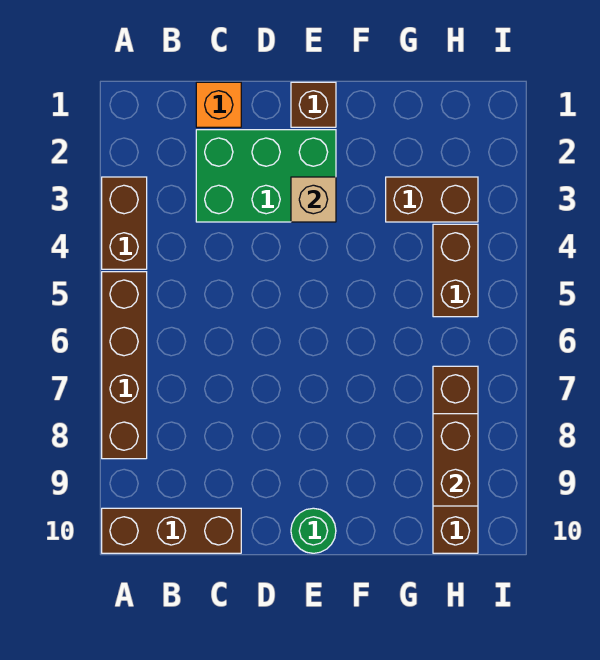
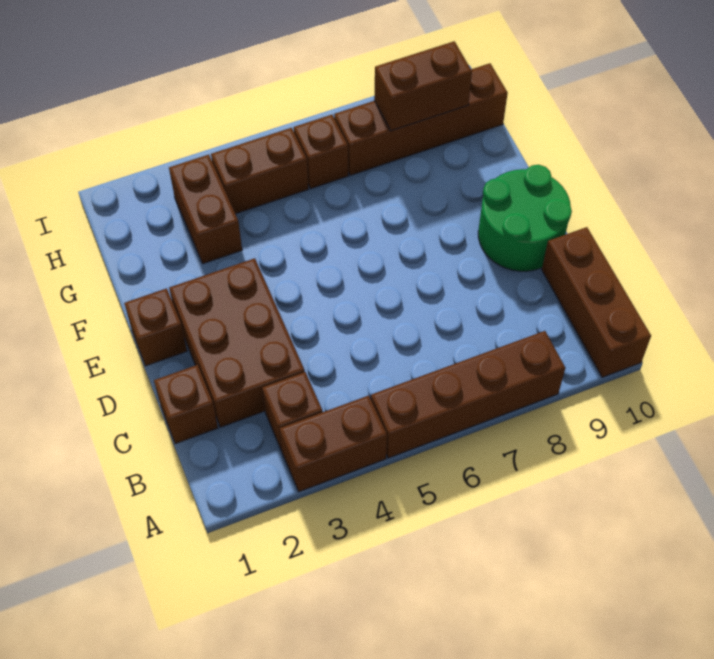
none -> brown brick B3 level 1
orange brick C1 level 1 -> brown brick C1 level 1
green brick C2:E3 level 1 -> brown brick C2:E3 level 1
tan brick E3 level 2 -> none
green round brick E10 level 1 -> green round brick D9:E10 level 1
none -> brown brick H6 level 1

